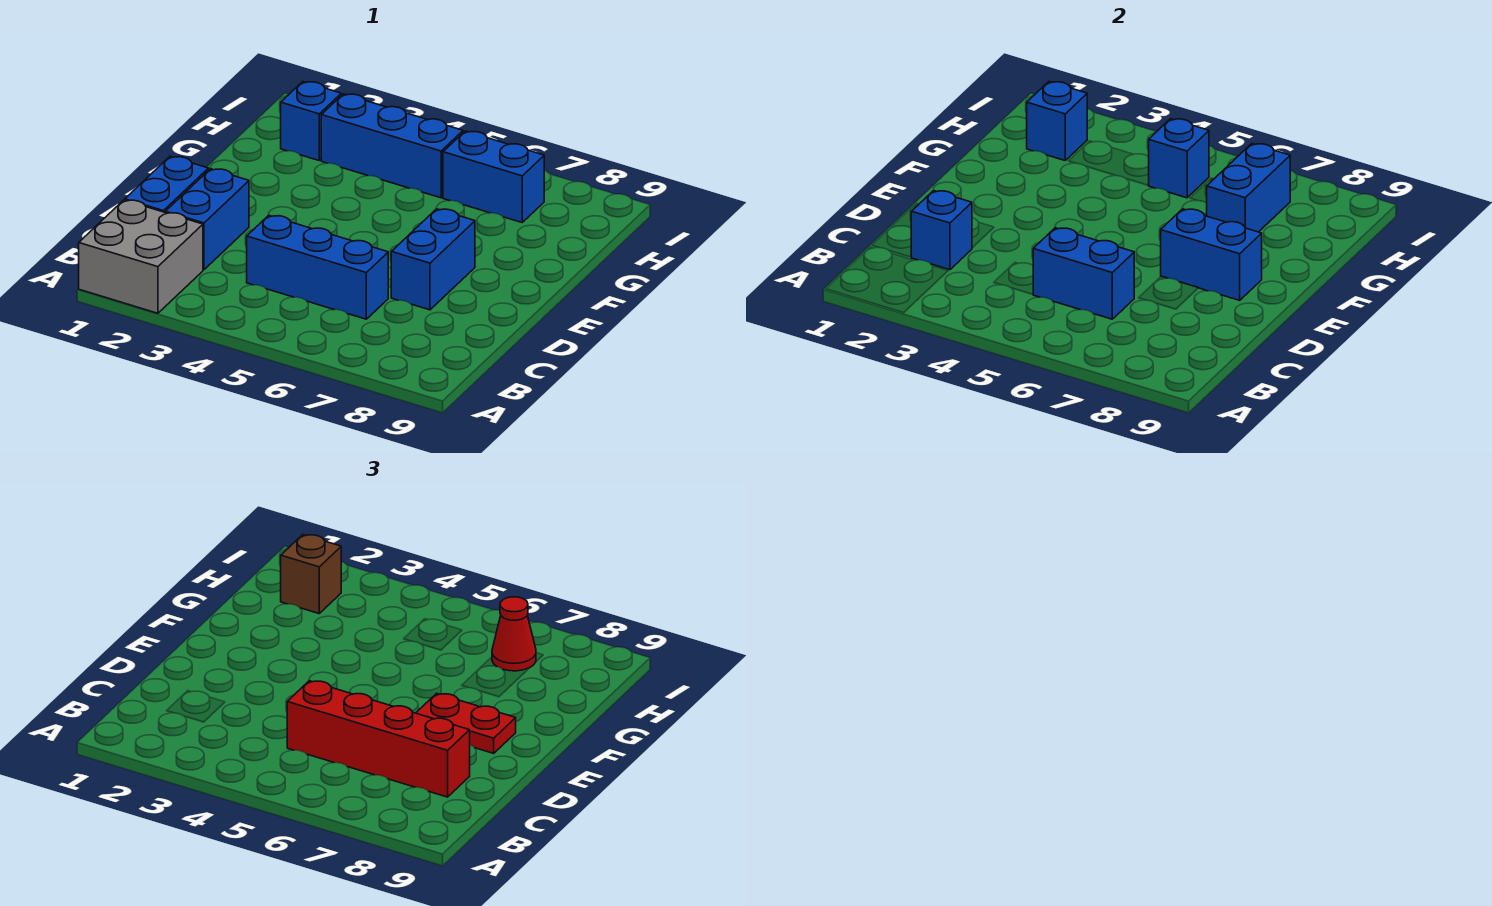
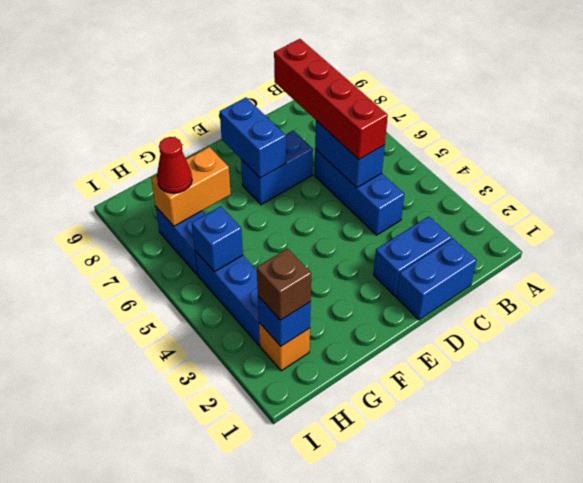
grey brick A1:B2 level 1 -> none
blue brick C2 level 2 -> none
red plate E7:E8 level 3 -> none
blue brick G7:H7 level 2 -> orange brick G7:H7 level 2
blue brick H2 level 1 -> orange brick H2 level 1

